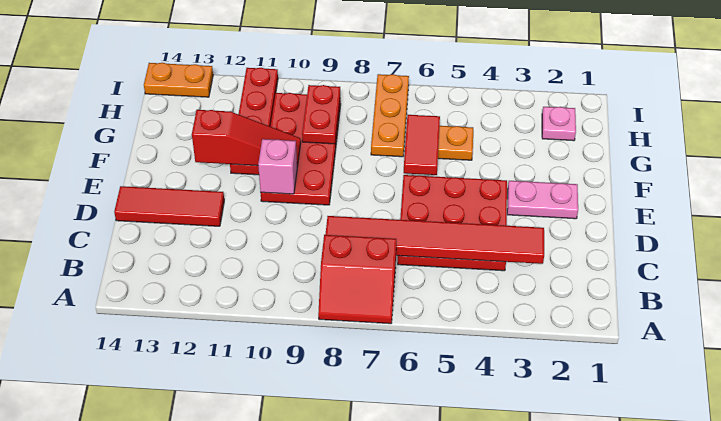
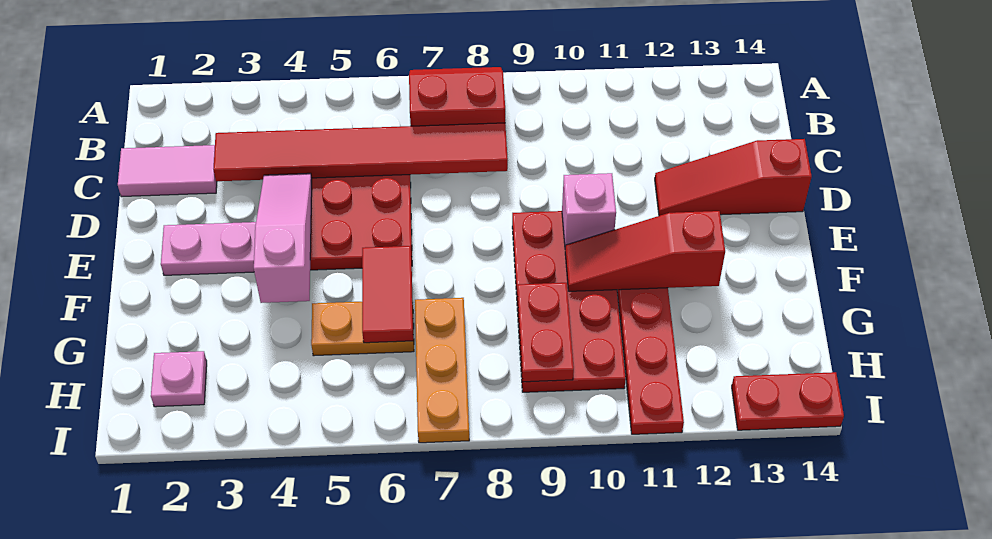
none -> pink tile C1:C2 level 1
none -> pink slope D4:F4 level 2 top F
red tile D12:D14 level 1 -> red slope D12:D14 level 1 top 14
orange plate I13:I14 level 1 -> red plate I13:I14 level 1

